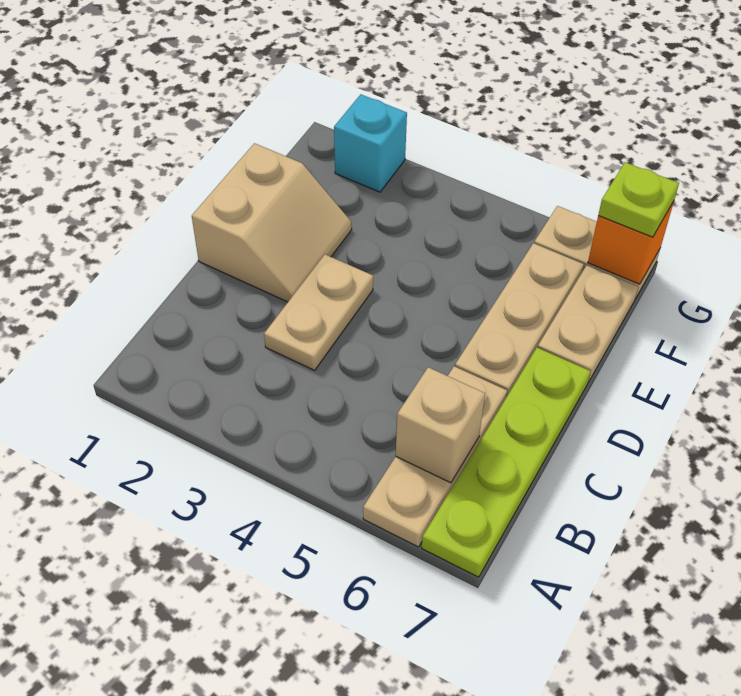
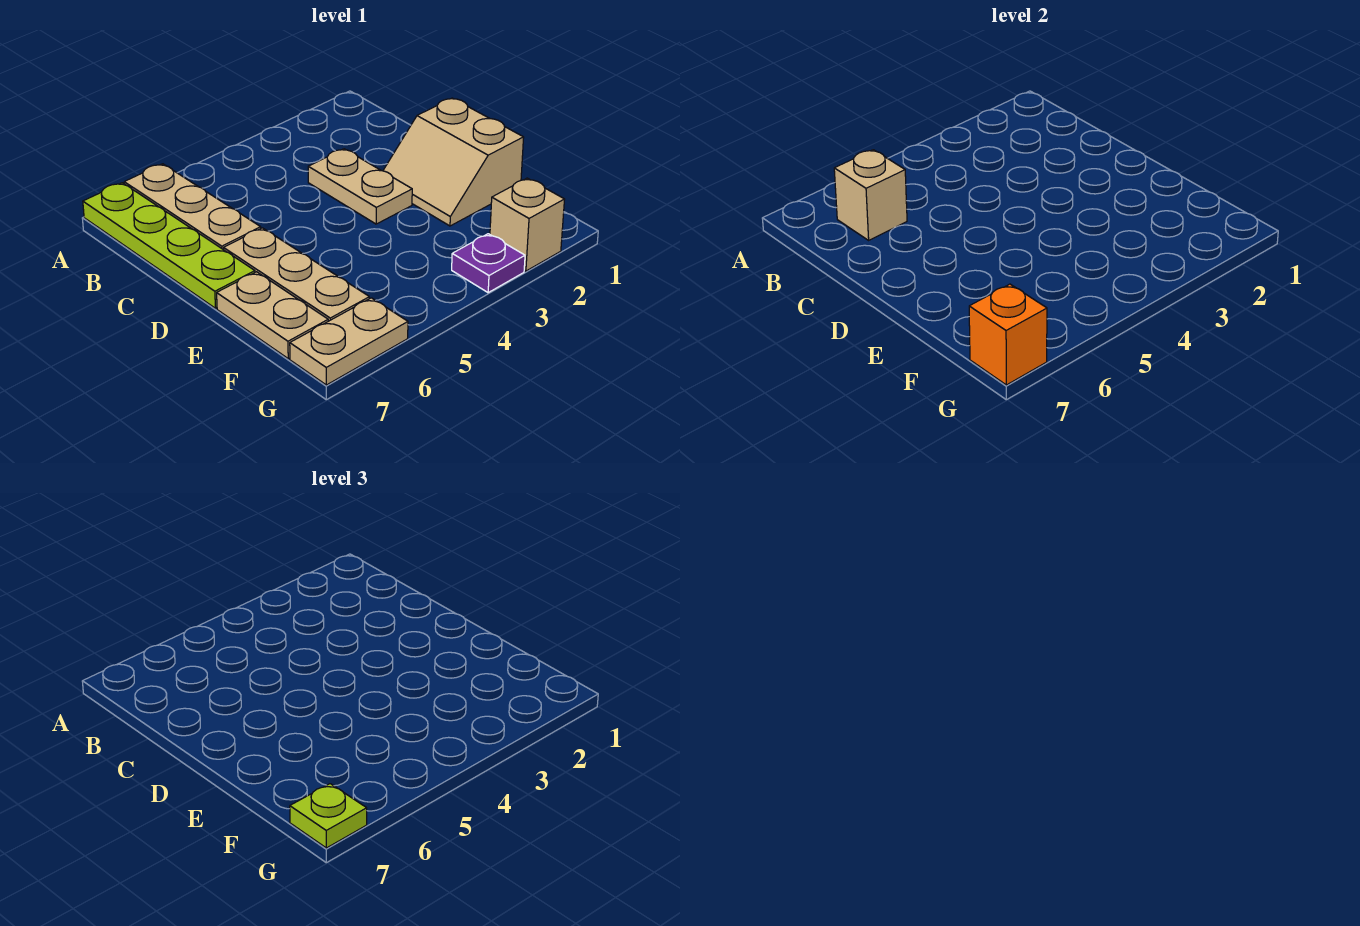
cyan brick G2 level 1 -> tan brick G2 level 1
none -> purple plate G3 level 1

